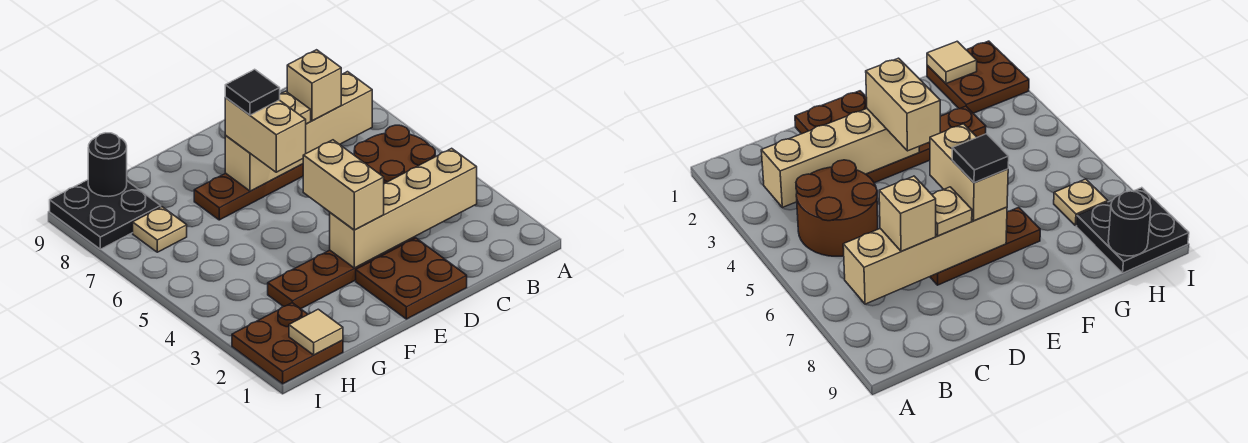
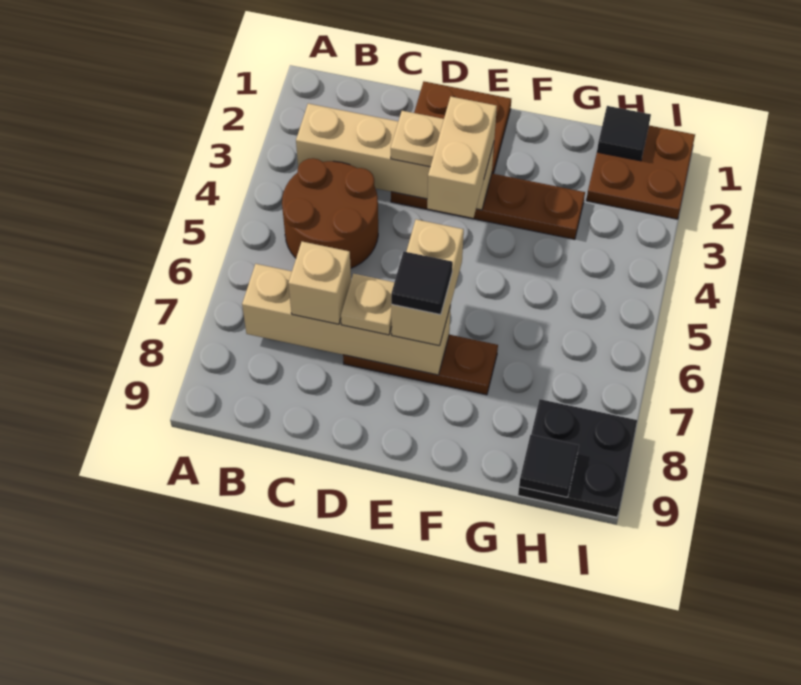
tan tile H1 level 2 -> black tile H1 level 2
tan plate H7 level 1 -> tan plate D3 level 3
black round brick H9 level 2 -> black tile H9 level 2

